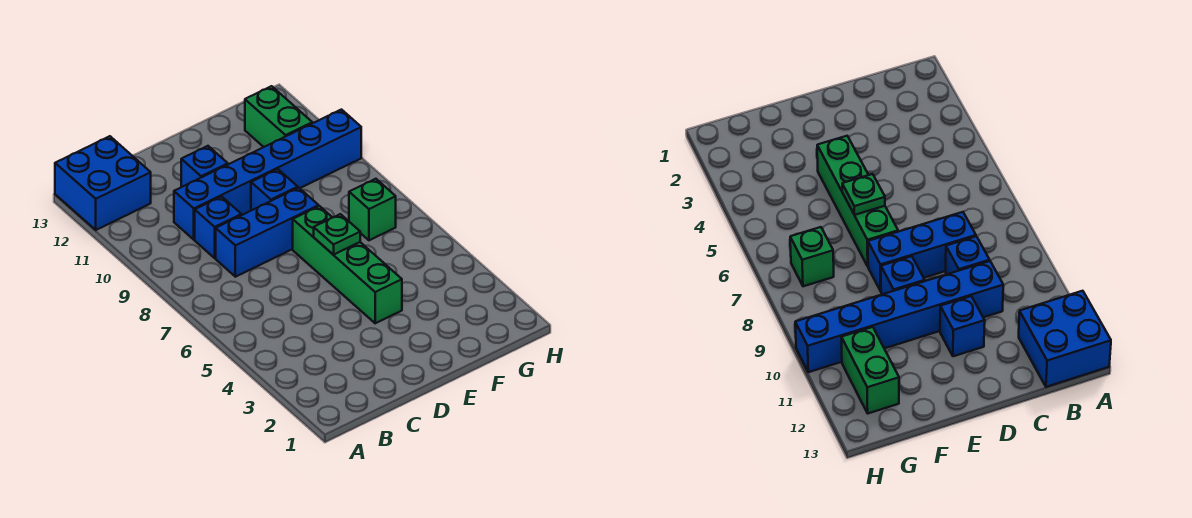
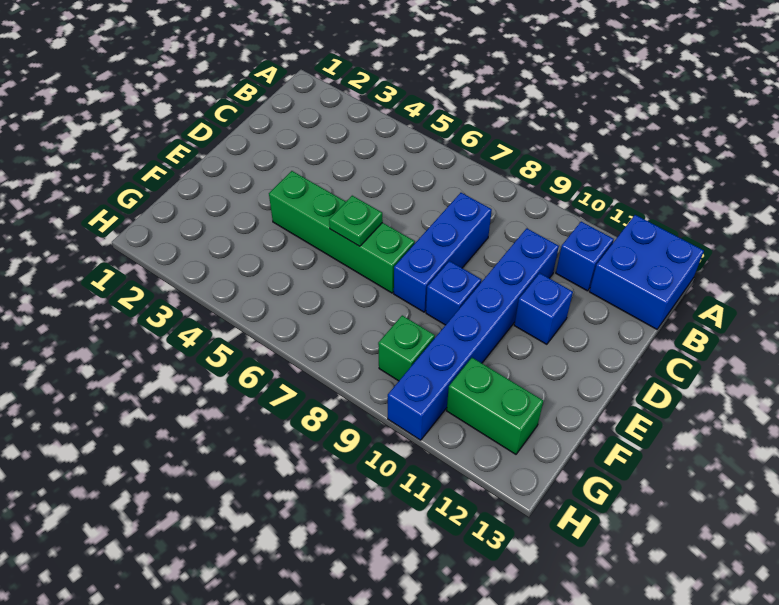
blue brick C9 level 1 -> blue brick B11 level 1
green brick G7 level 1 -> green brick G9 level 1

